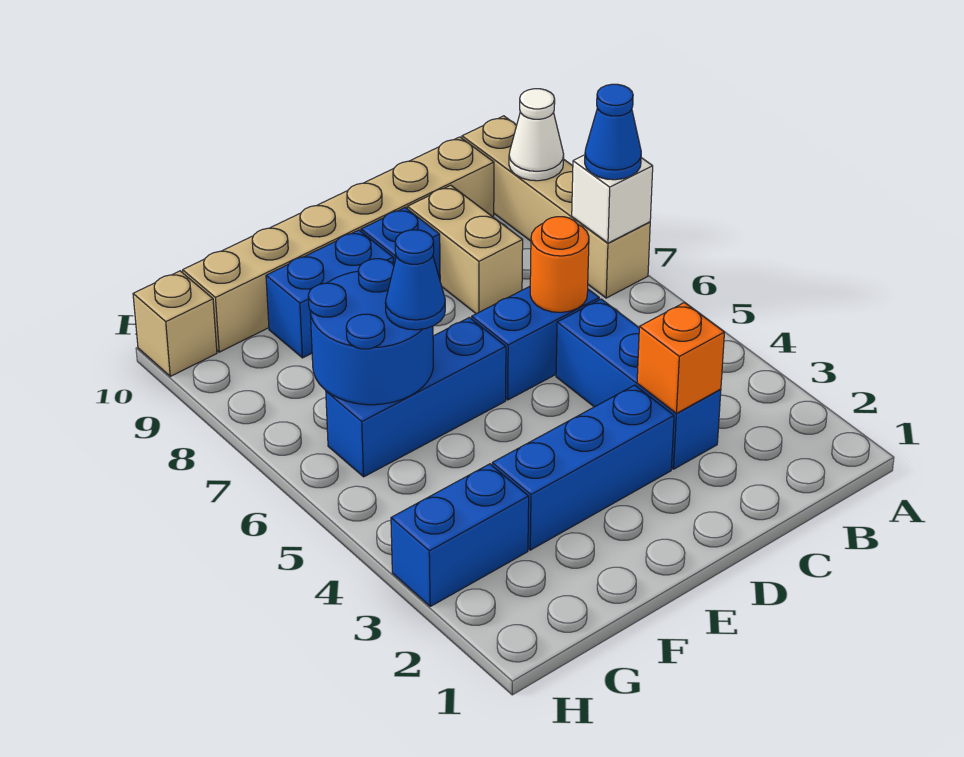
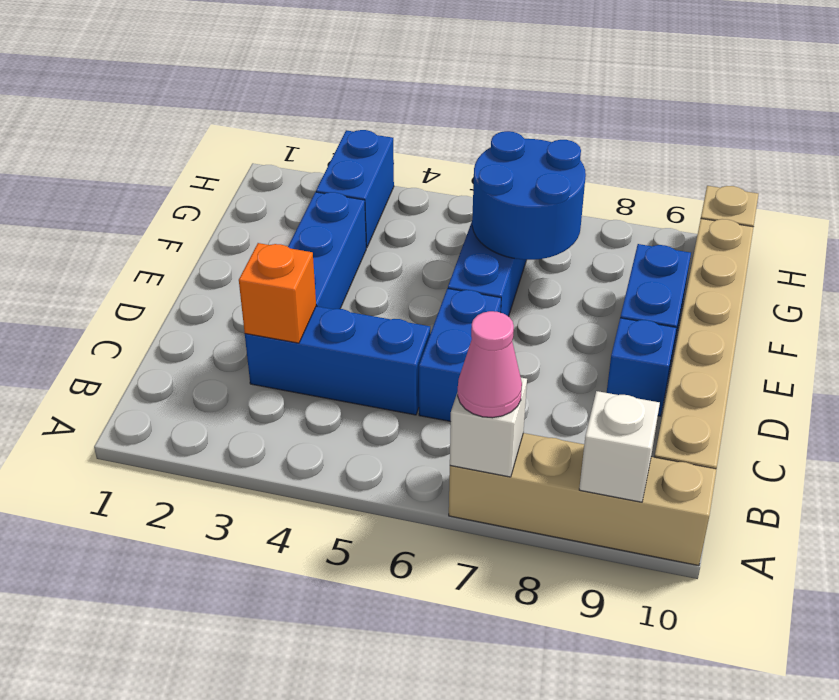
blue cone A7 level 3 -> pink cone A7 level 3
white cone A9 level 2 -> white brick A9 level 2
orange round brick C6 level 2 -> none
tan brick C8:C9 level 1 -> none
blue cone F6 level 3 -> none

